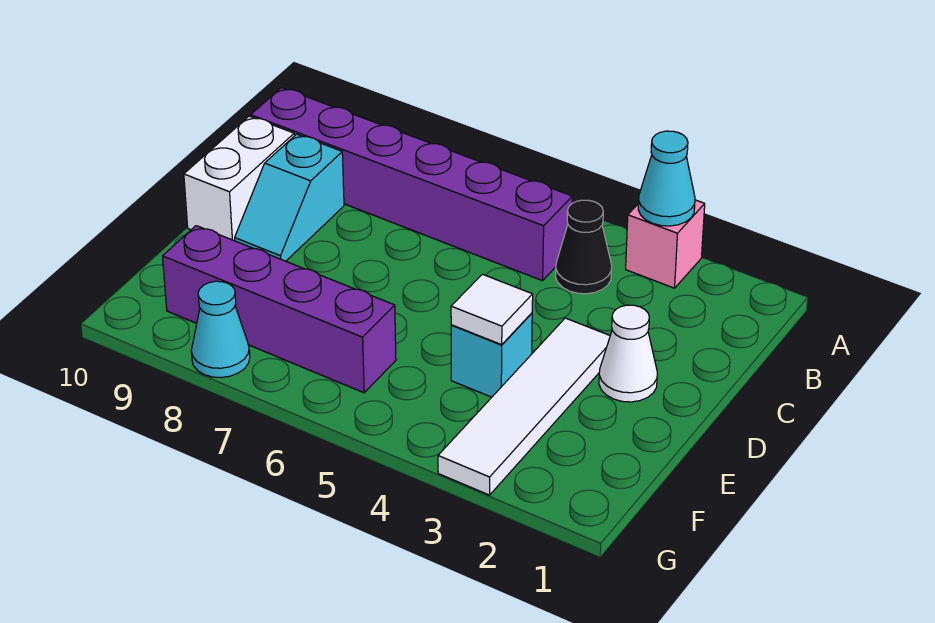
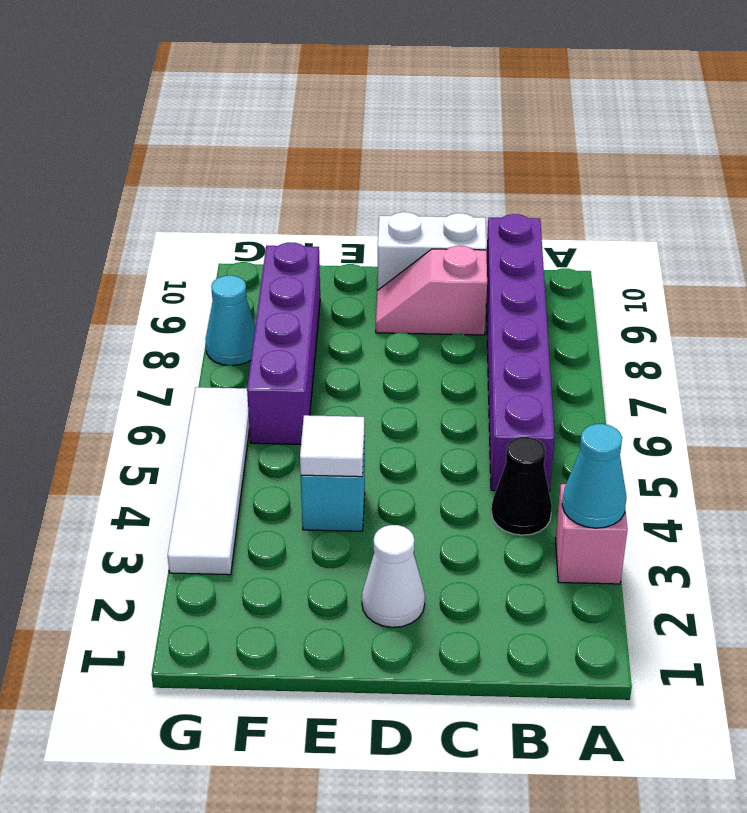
cyan slope C9:D9 level 1 top C -> pink slope C9:D9 level 1 top C
white tile D3:G3 level 1 -> white tile G3:G6 level 1

